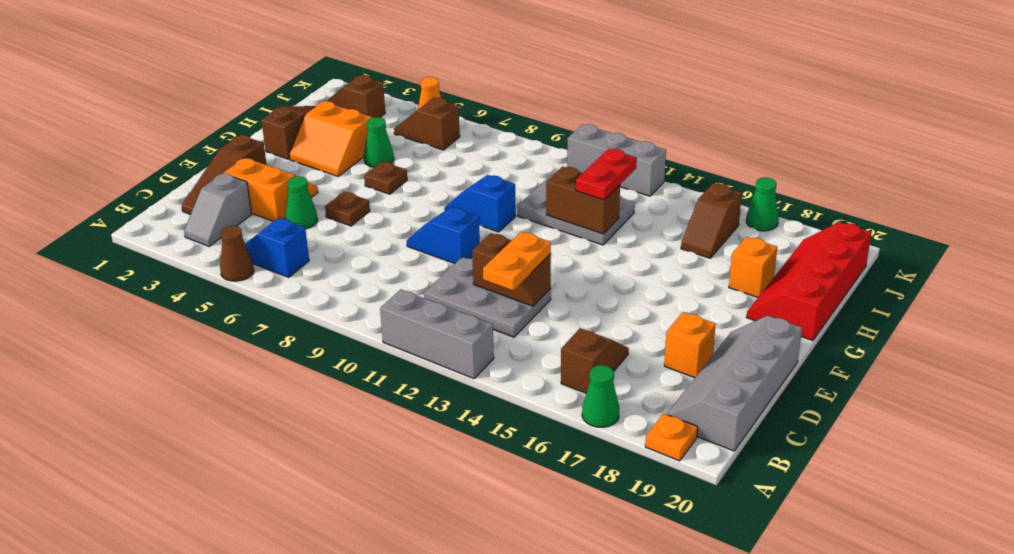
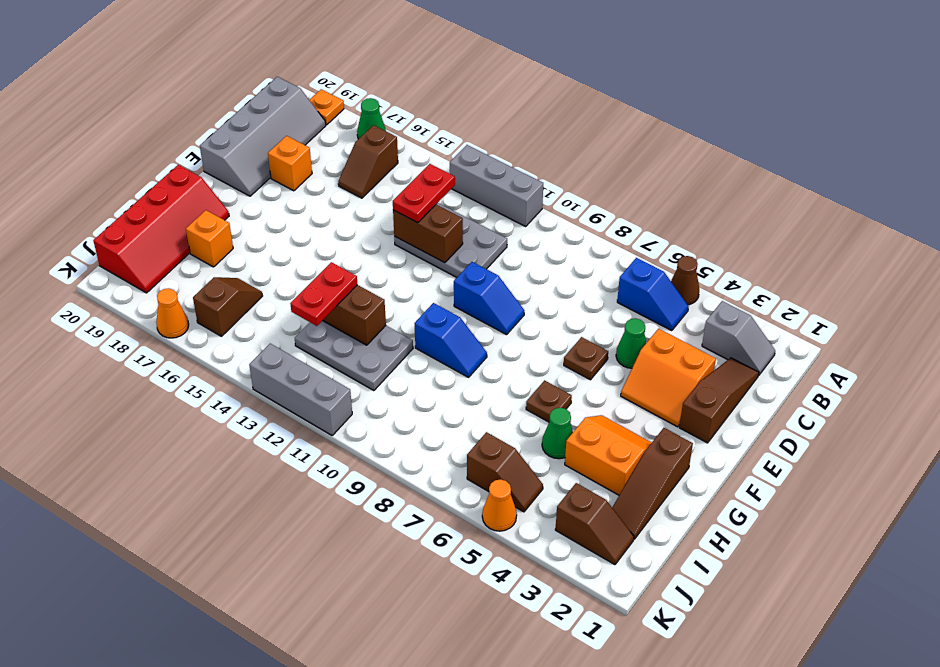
grey slope B3:C3 level 1 top C -> grey slope B2:B3 level 1 top 3
orange plate C13:D13 level 3 -> red plate C13:D13 level 3
green cone K17 level 1 -> orange cone K17 level 1

